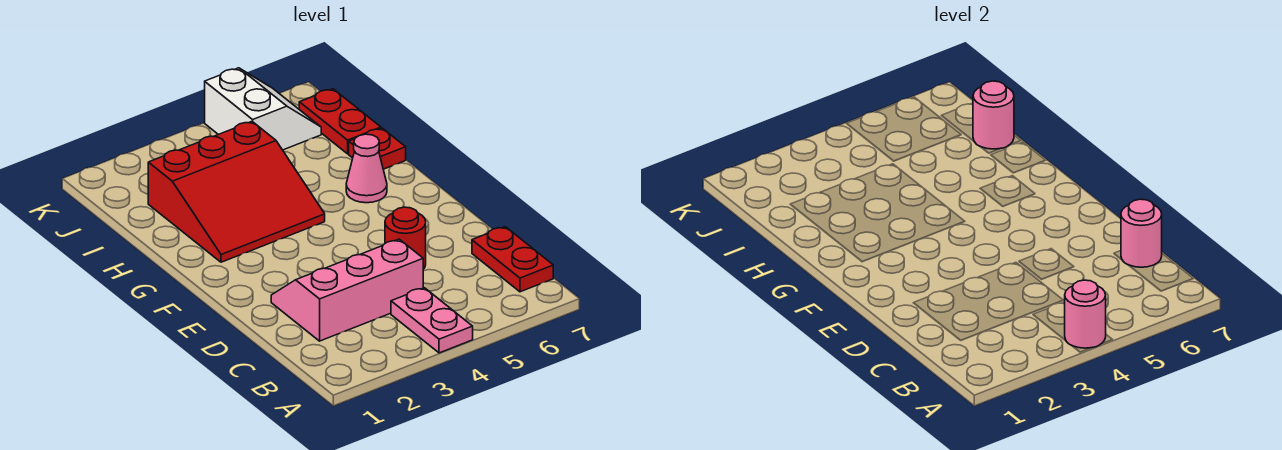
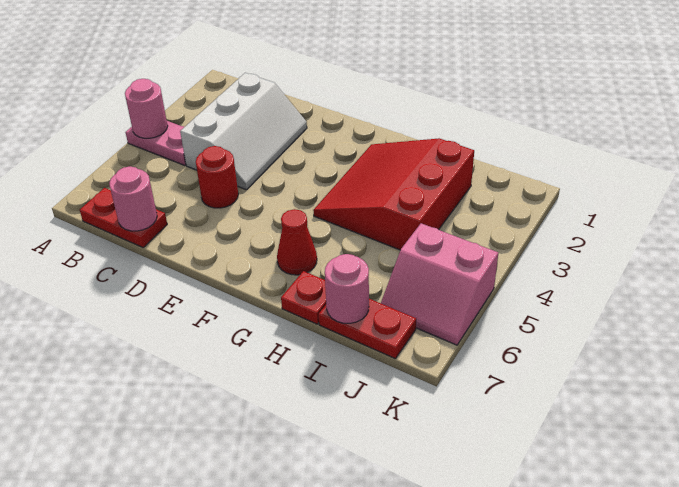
pink slope C2:D4 level 1 top C -> white slope C2:D4 level 1 top C
pink cone G6 level 1 -> red cone G6 level 1
white slope J5:K6 level 1 top 5 -> pink slope J5:K6 level 1 top 5

